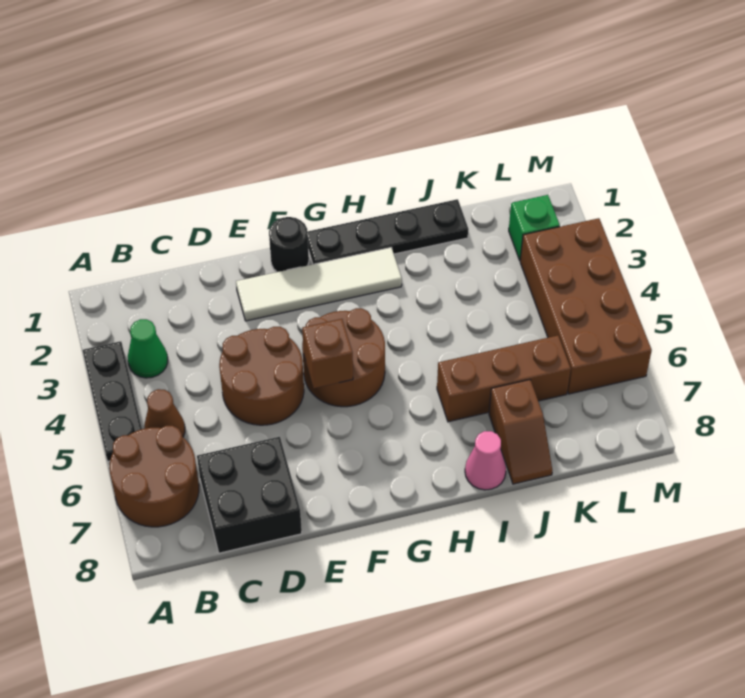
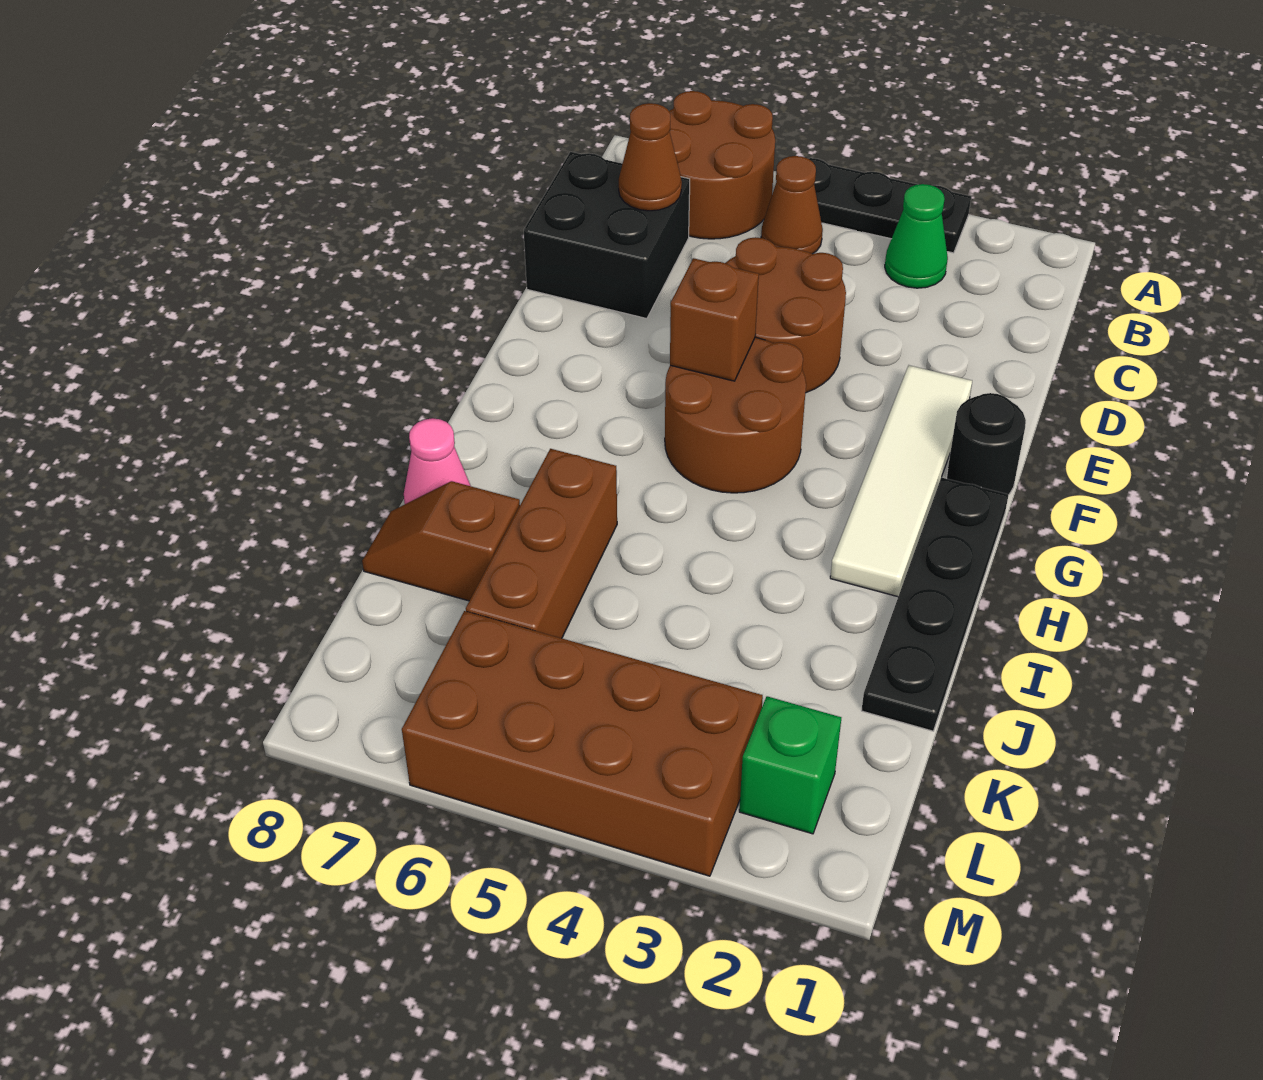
none -> brown cone C7 level 2

